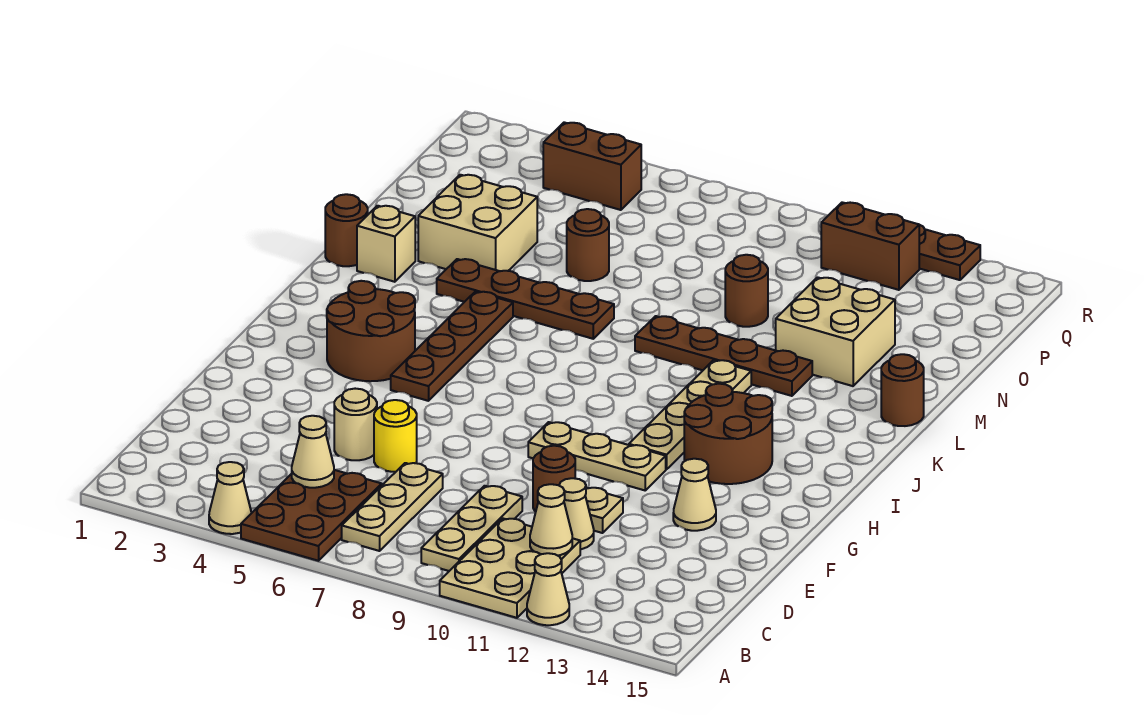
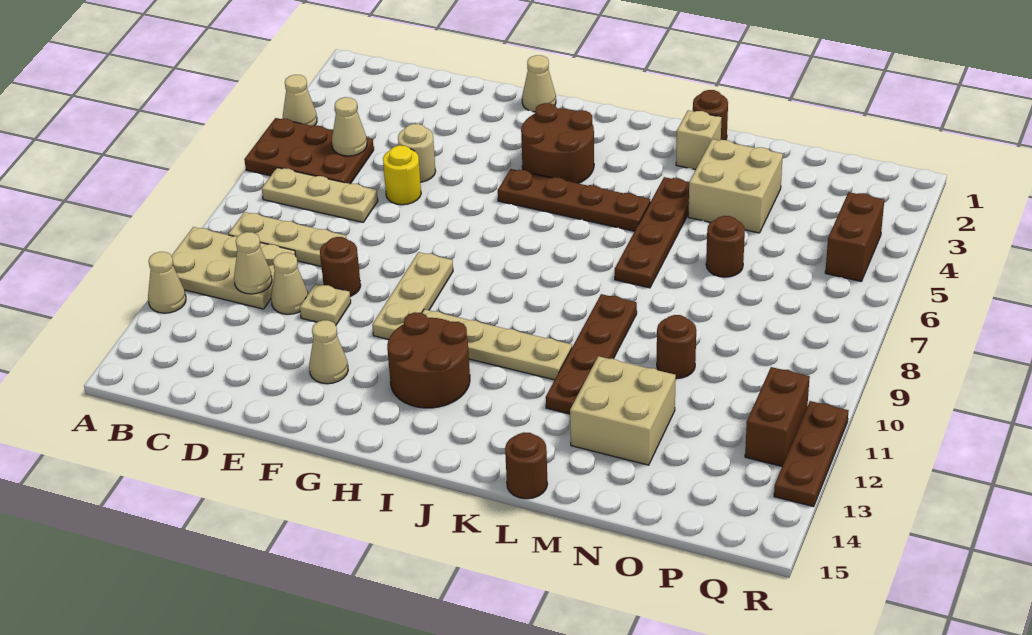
none -> tan cone G1 level 1

